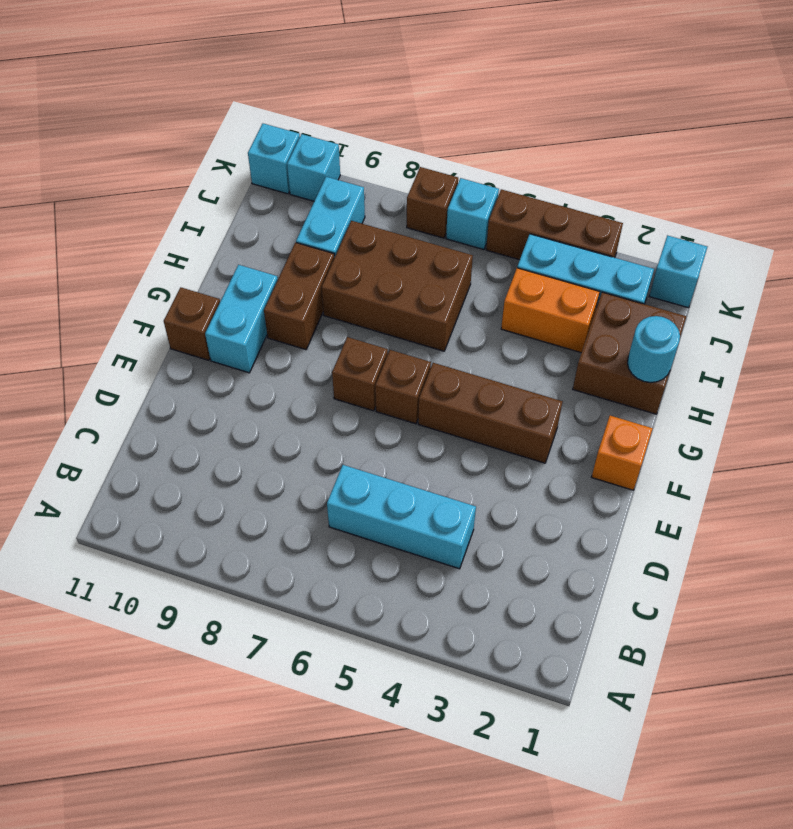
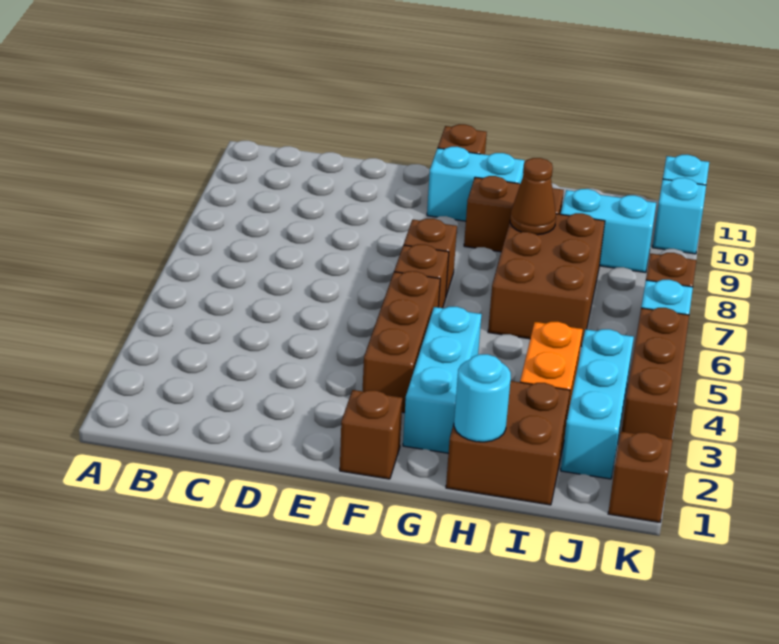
cyan brick C4:C6 level 1 -> cyan brick G2:G4 level 1
orange brick F1 level 1 -> brown brick F1 level 1
none -> brown cone H8 level 2
cyan brick K1 level 1 -> brown brick K1 level 1

